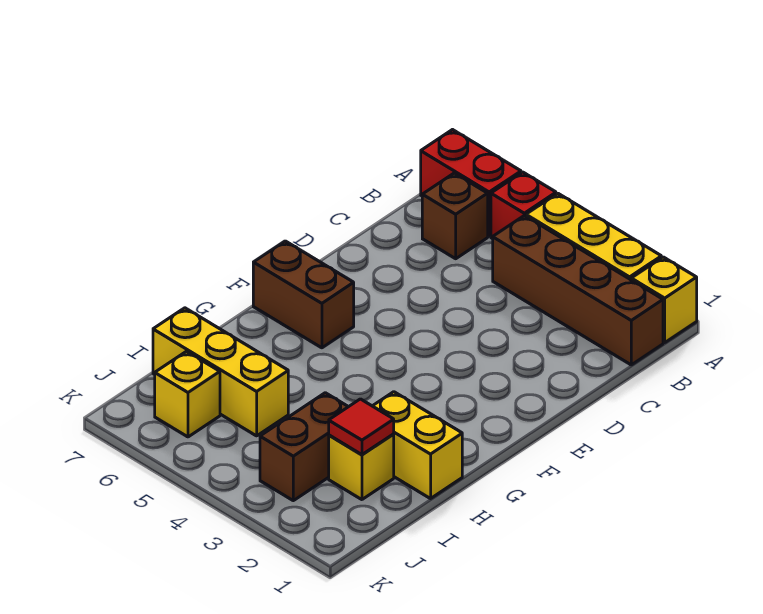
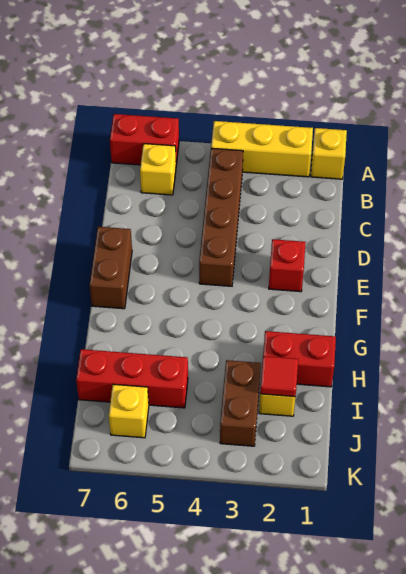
red brick A5 level 1 -> red brick E2 level 1
brown brick B1:B4 level 1 -> brown brick B4:E4 level 1
brown brick B6 level 1 -> yellow brick B6 level 1
brown brick F6:F7 level 1 -> brown brick E7:F7 level 1
yellow brick H1:H2 level 1 -> red brick H1:H2 level 1
yellow brick I5:I7 level 1 -> red brick I5:I7 level 1

